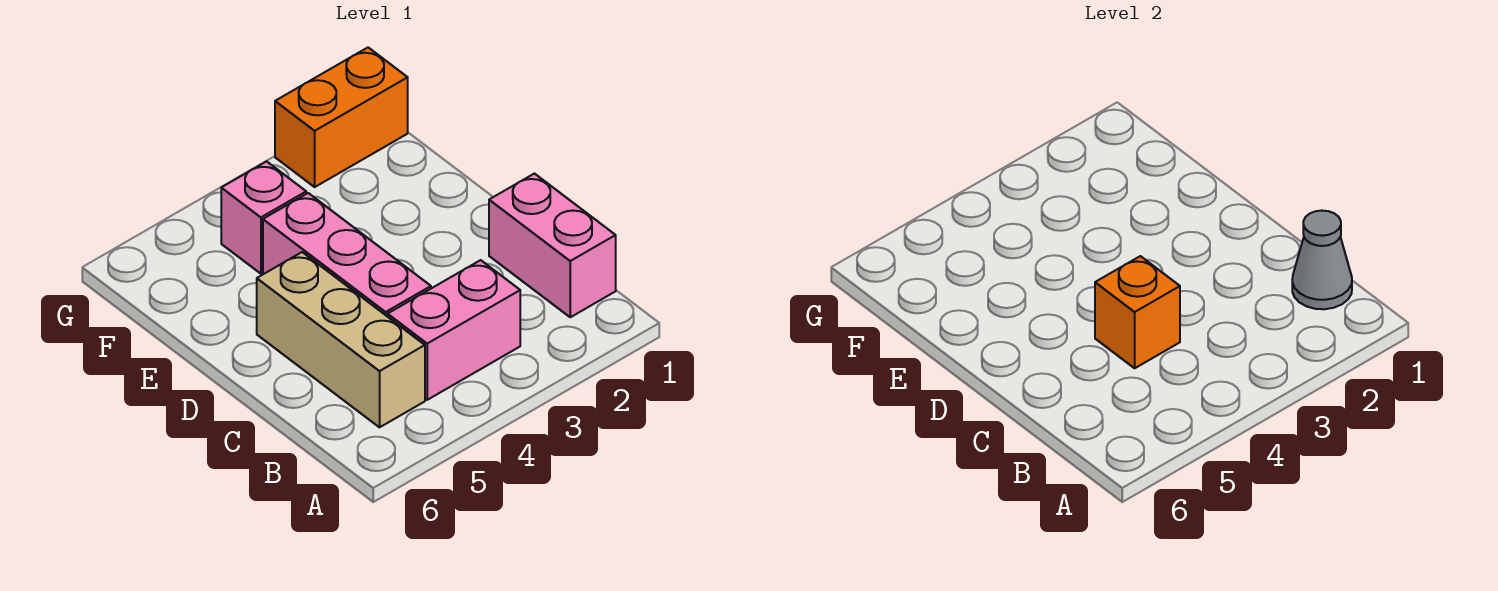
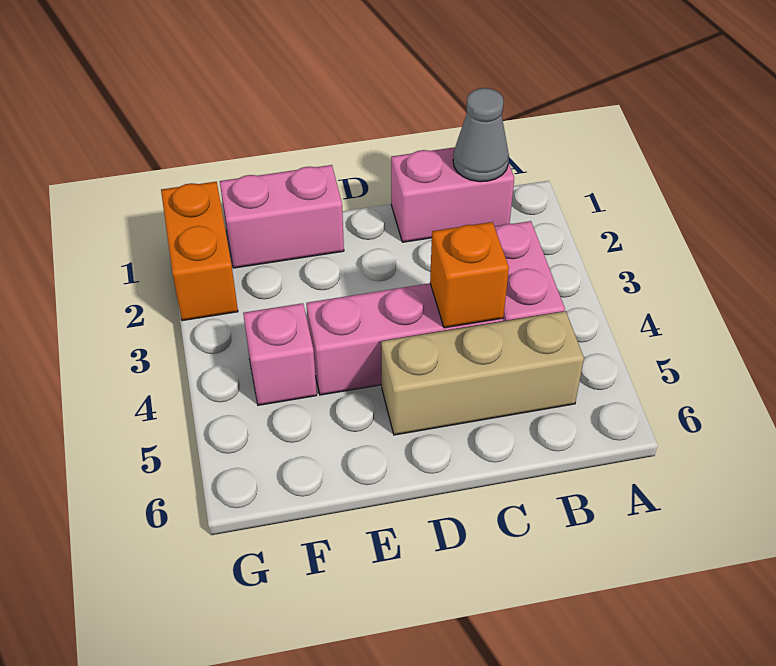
none -> pink brick E1:F1 level 1

